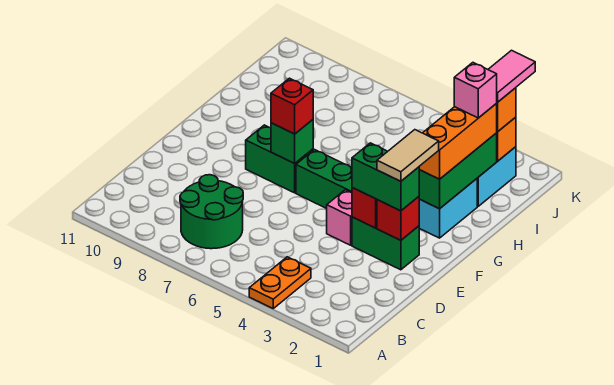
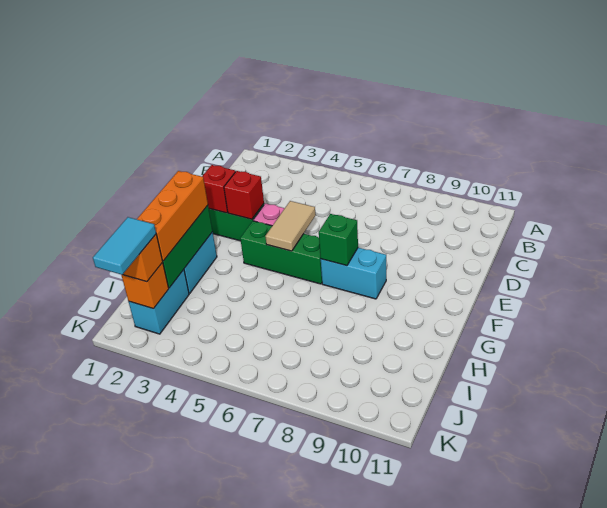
orange plate A4:B4 level 1 -> none
green round brick B7:C8 level 1 -> none
green brick E2:E3 level 3 -> none
tan tile E2:F2 level 4 -> tan tile E5:F5 level 2
green brick F7:F8 level 1 -> cyan brick F7:F8 level 1
red brick F7 level 3 -> none
pink brick I2 level 4 -> none
pink tile J2:K2 level 4 -> cyan tile J2:K2 level 4

